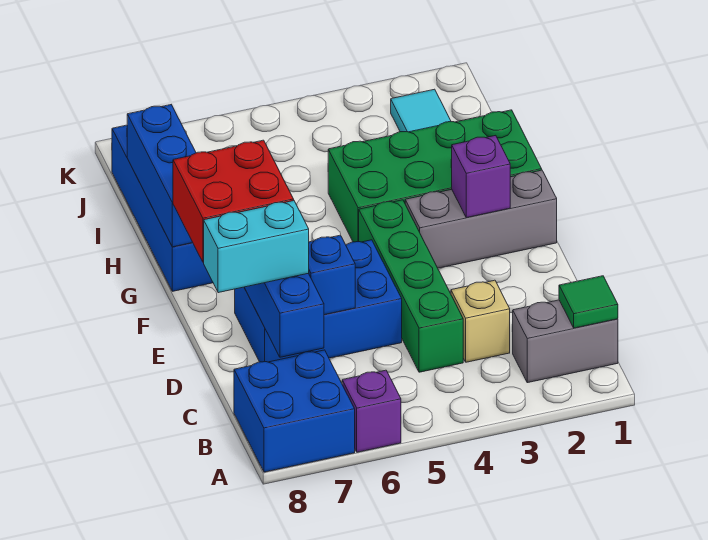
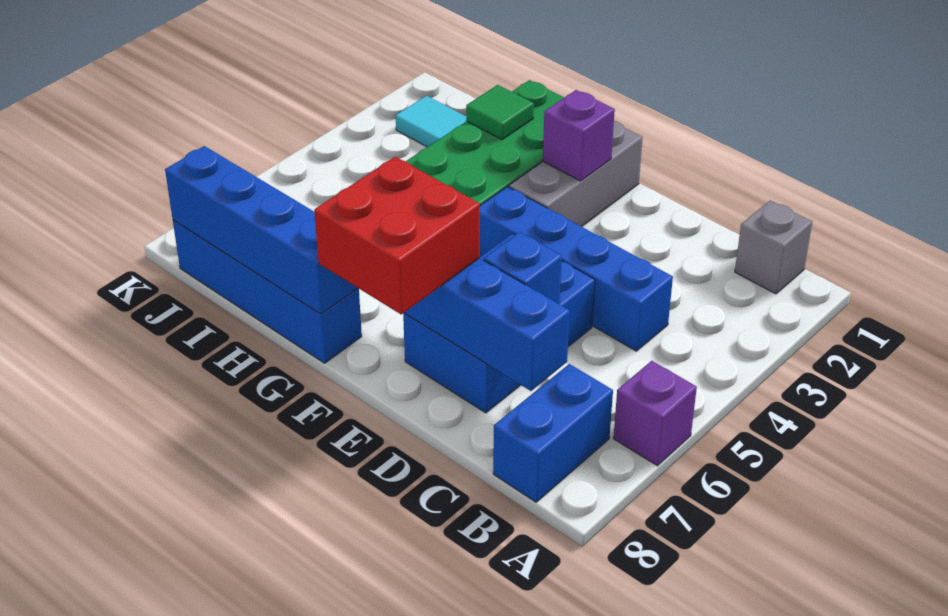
blue brick A7:B8 level 1 -> blue brick B7:B8 level 1
grey brick B1:B2 level 1 -> grey brick B1 level 1
green tile B1 level 2 -> green tile H2 level 2
tan brick C3 level 1 -> none
green brick C4:F4 level 1 -> blue brick C4:F4 level 1
cyan brick D7:D8 level 3 -> none
blue brick G8:I8 level 2 -> blue brick G8:J8 level 2

